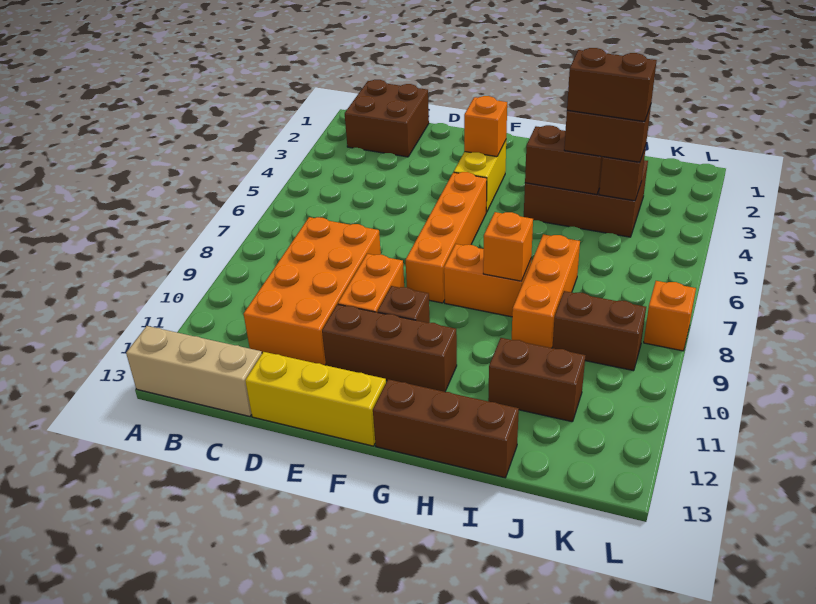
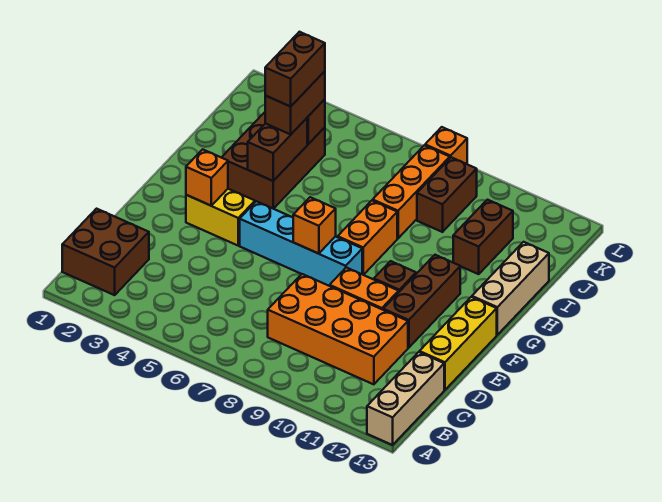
orange brick F5:F8 level 1 -> cyan brick F5:F8 level 1
brown brick G13:I13 level 1 -> tan brick G13:I13 level 1
orange brick H8 level 2 -> orange brick F7 level 2
orange brick I7:I9 level 1 -> orange brick I8:K8 level 1

